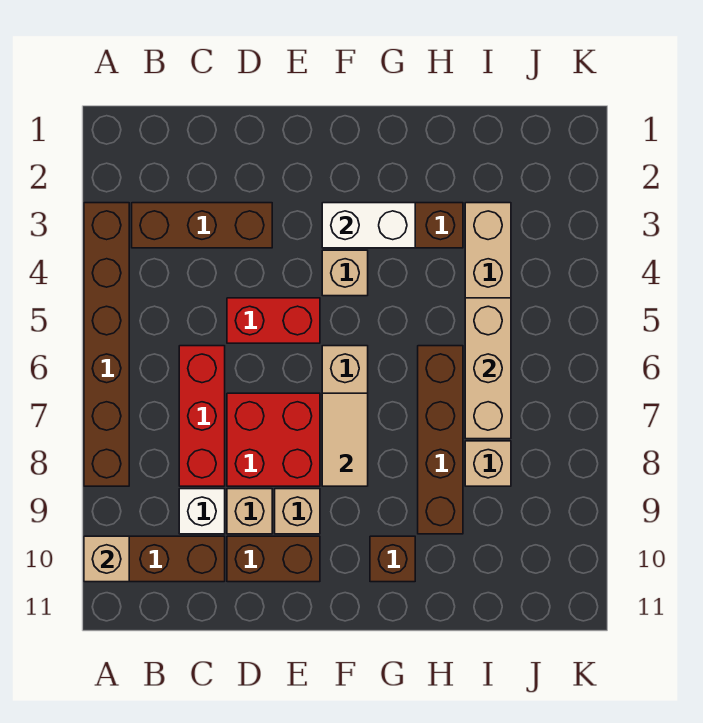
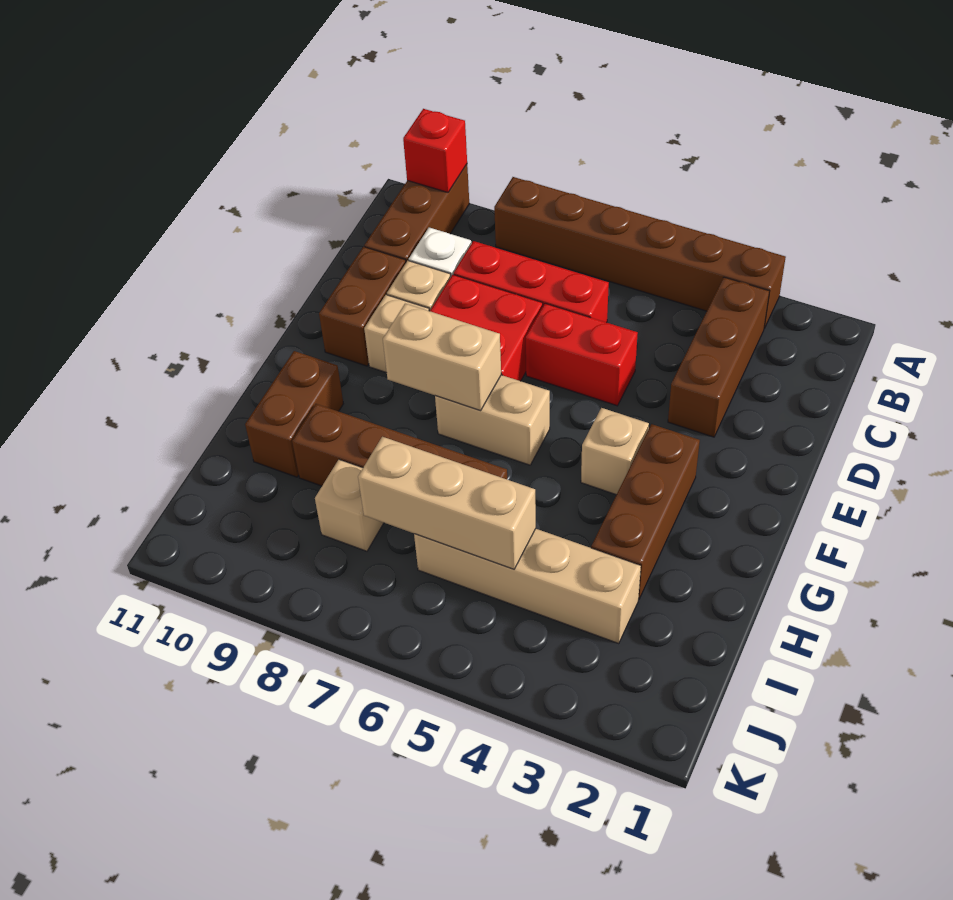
tan brick A10 level 2 -> red brick A10 level 2
red brick D5:E5 level 1 -> red brick D5:D6 level 1
white brick F3:G3 level 2 -> none
tan tile F7:F8 level 2 -> tan brick F7:F8 level 2
brown brick G10 level 1 -> brown brick G10:H10 level 1

